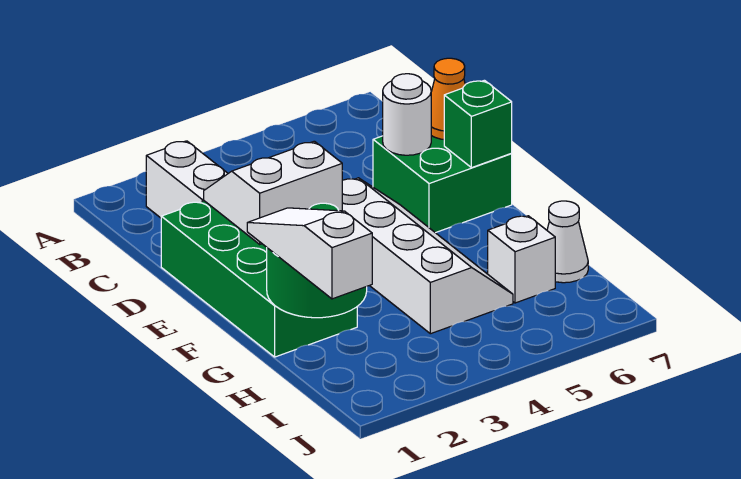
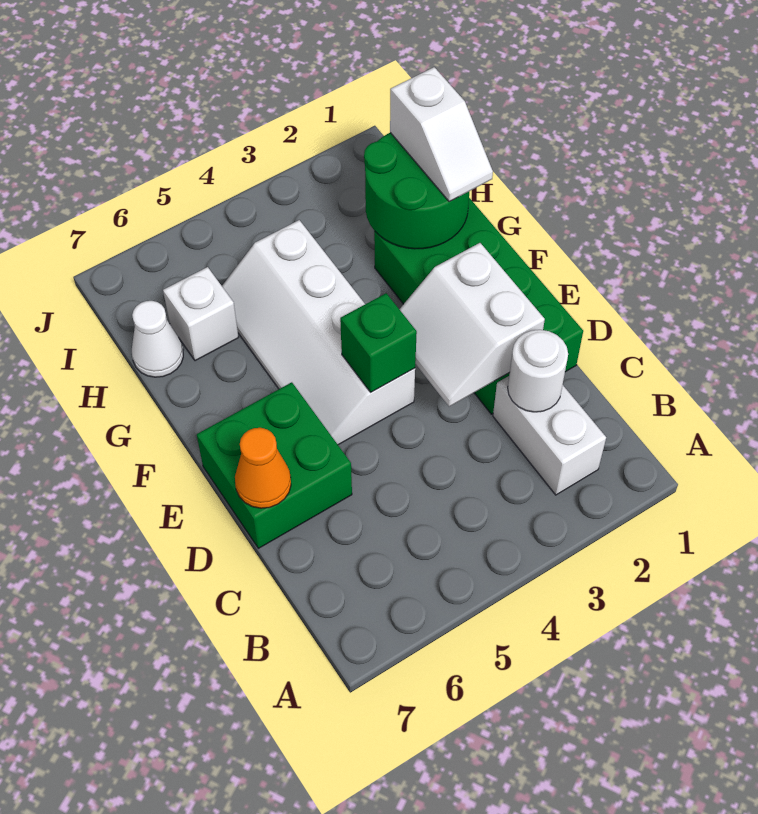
white slope D2:E3 level 2 top E -> white slope D2:E3 level 2 top 2
white round brick D6 level 2 -> white round brick C2 level 2
green brick E7 level 2 -> green brick E4 level 2
white slope G1:I1 level 3 top I -> white slope G1:H1 level 3 top H

